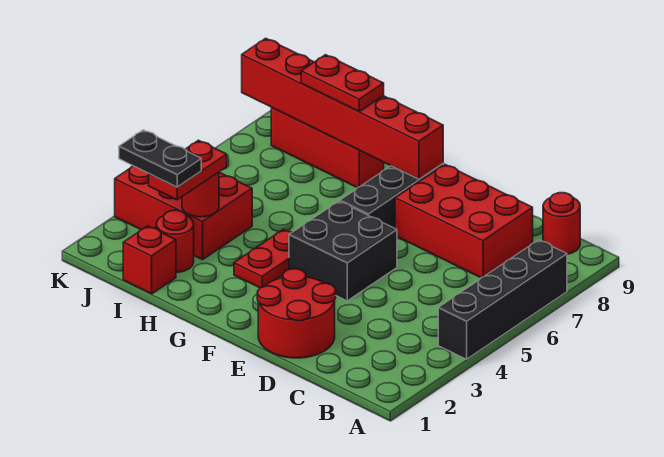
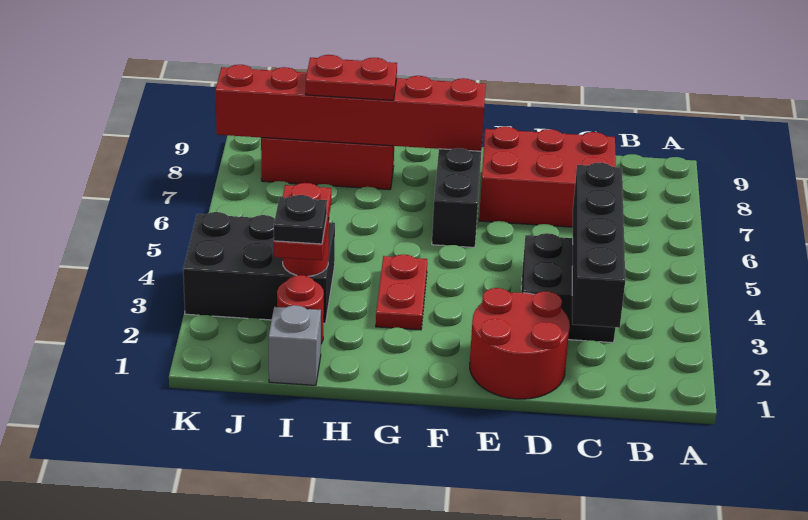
black brick A4:A7 level 1 -> black brick C2:C5 level 2
red round brick B9 level 1 -> none
black brick E4:F5 level 1 -> black brick C3:D4 level 1
red brick I1 level 1 -> grey brick I1 level 1
black plate I2:J2 level 4 -> black plate I2 level 4
red brick I3:K4 level 1 -> black brick I3:K4 level 1

